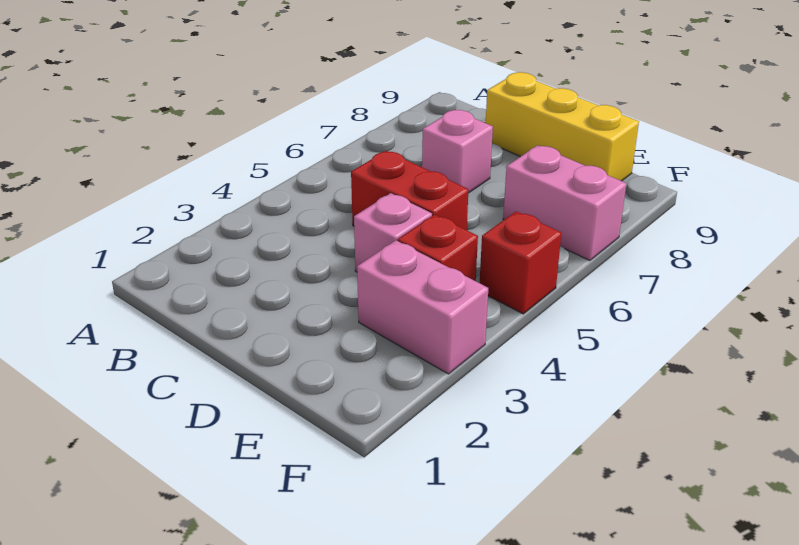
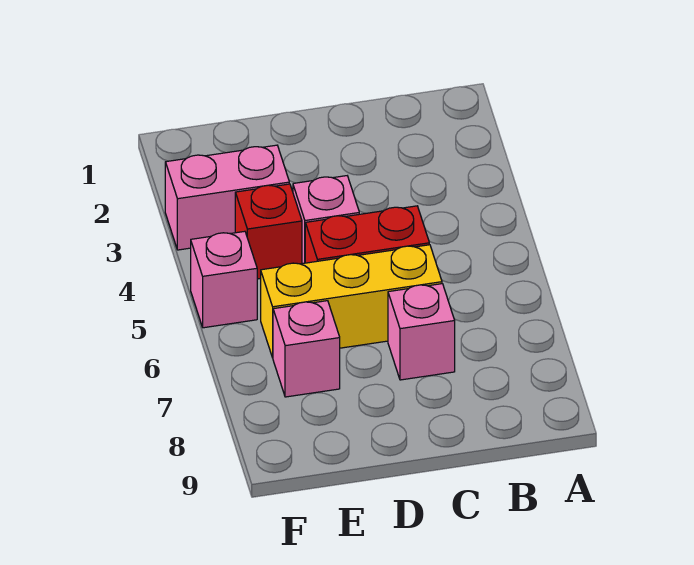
yellow brick C9:E9 level 1 -> yellow brick C6:E6 level 1
pink brick E7:F7 level 1 -> pink brick E7 level 1
red brick F5 level 1 -> pink brick F5 level 1

